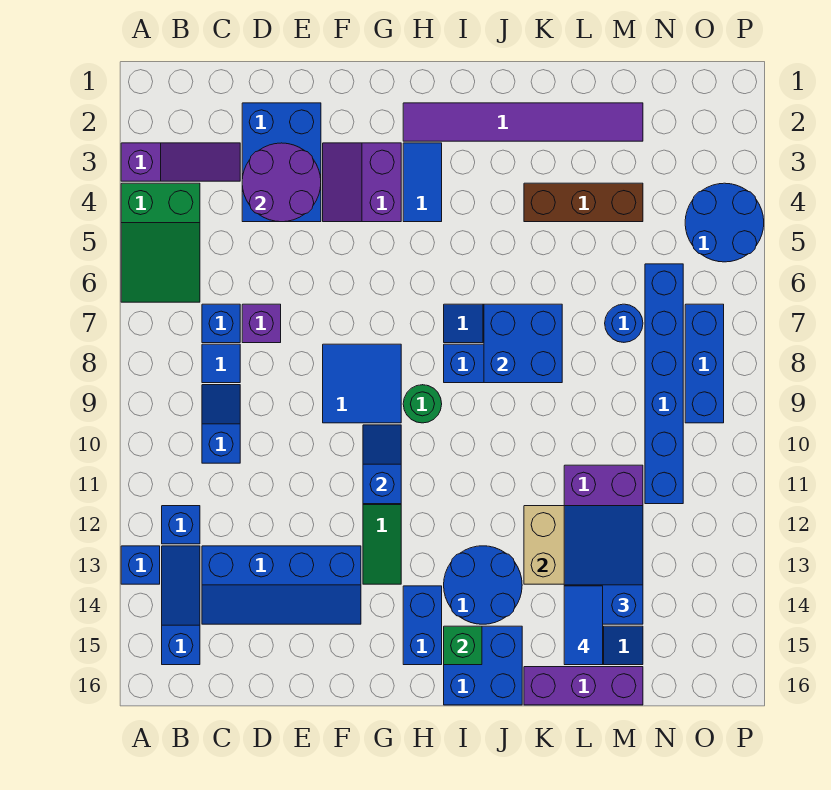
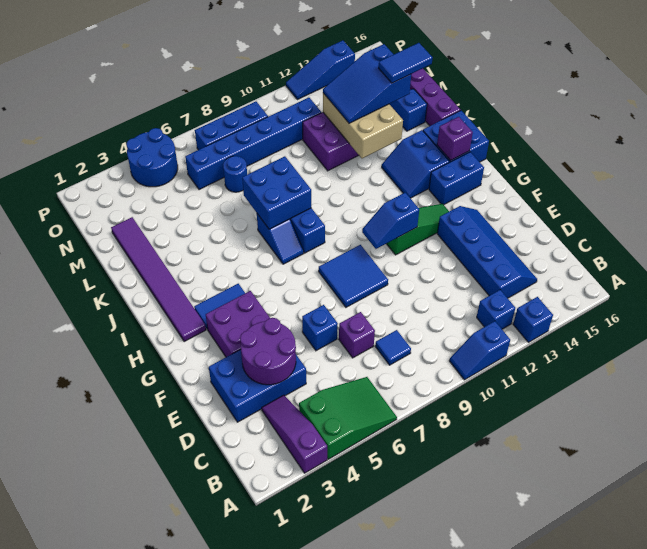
blue slope B13:B15 level 1 top 15 -> blue slope P12:P14 level 1 top 14
blue brick C7 level 1 -> blue brick E6 level 1
blue slope C9:C10 level 1 top 10 -> blue slope A10:A11 level 1 top 11
purple slope F3:G4 level 1 top G -> purple brick F3:G4 level 1
green round brick H9 level 1 -> none
blue round brick I13:J14 level 1 -> blue slope I13:J14 level 1 top 14
green brick I15 level 2 -> purple brick I15 level 2
brown brick K4:M4 level 1 -> none

